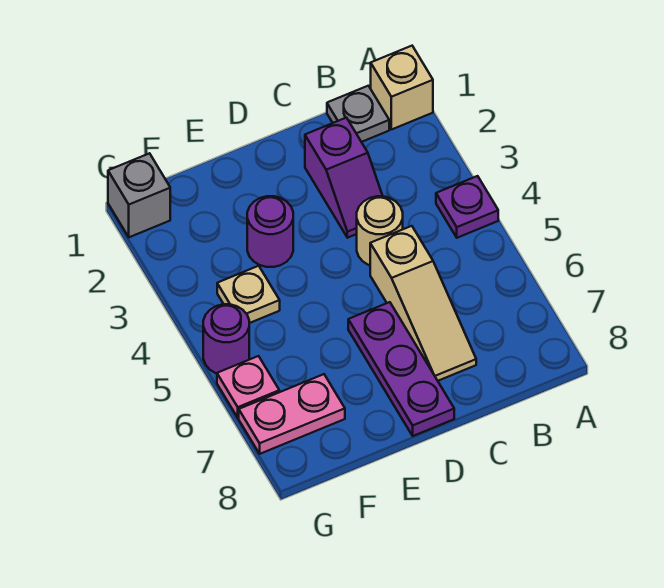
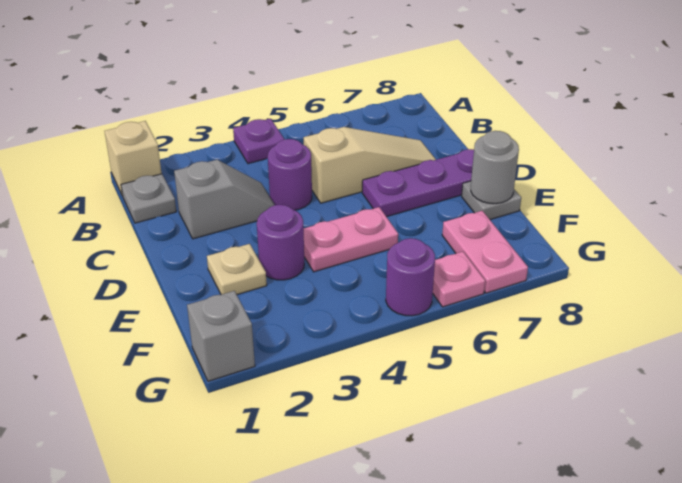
purple slope C2:C3 level 1 top 2 -> grey slope C2:C3 level 1 top 2
tan round brick C4 level 1 -> purple round brick C4 level 1
none -> pink plate E4:E5 level 1
none -> grey plate E8 level 1
none -> grey round brick E8 level 2
tan plate F4 level 1 -> tan plate E2 level 1

